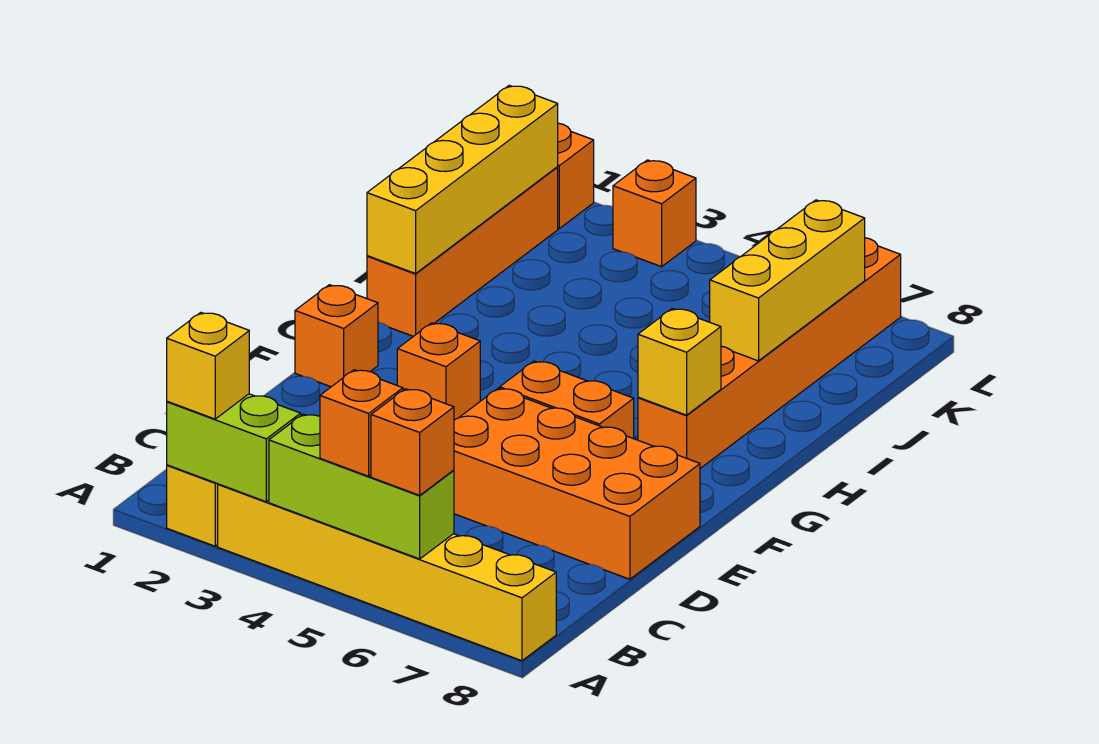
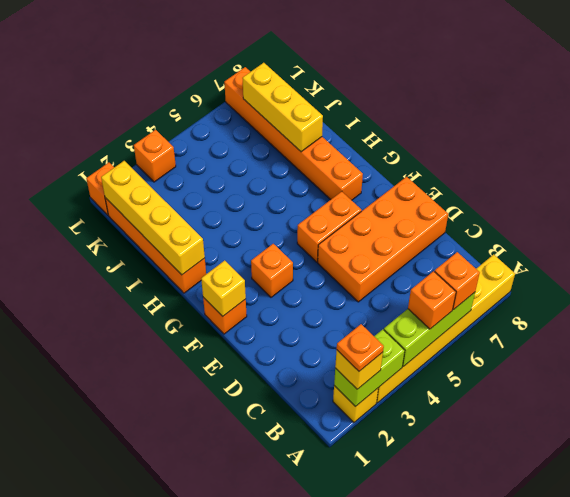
none -> orange plate A2 level 4
yellow brick G7 level 2 -> yellow brick F1 level 2

